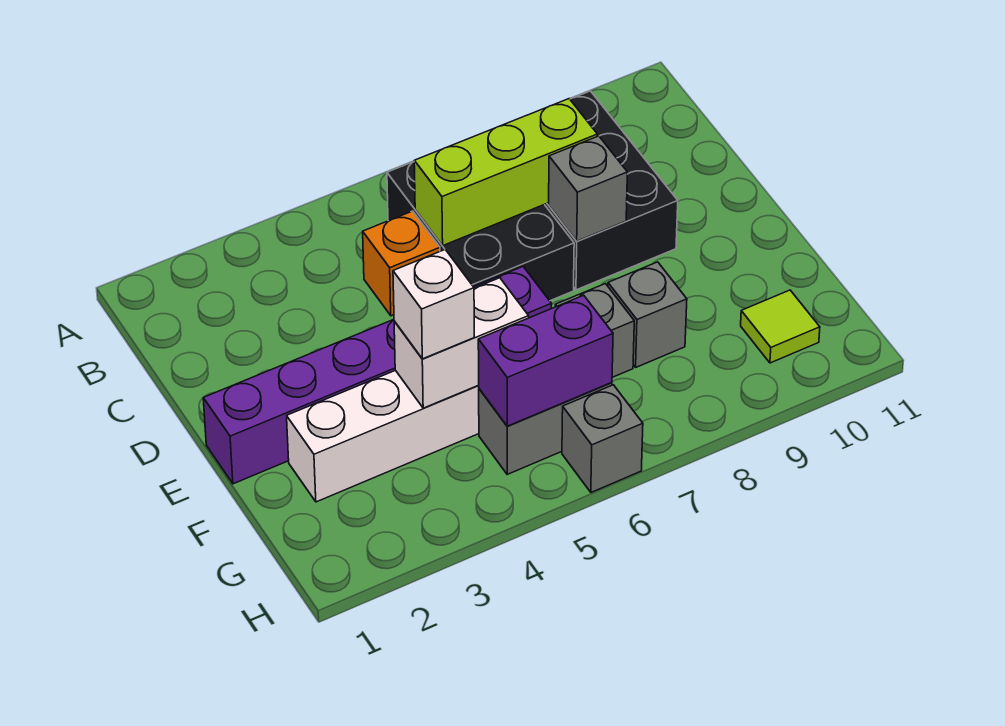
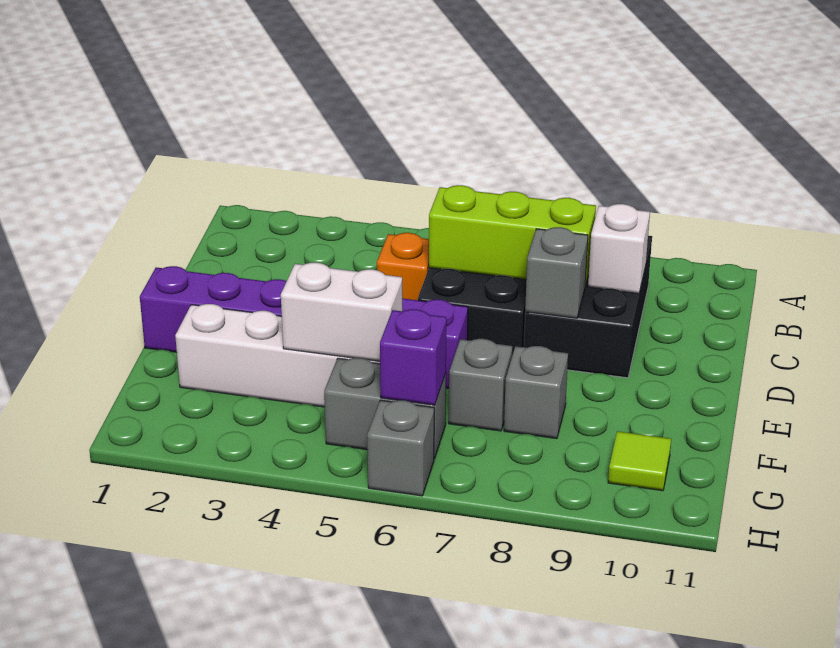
white brick F4 level 3 -> white brick C9 level 2
purple brick G5:G6 level 2 -> purple brick G6 level 2

